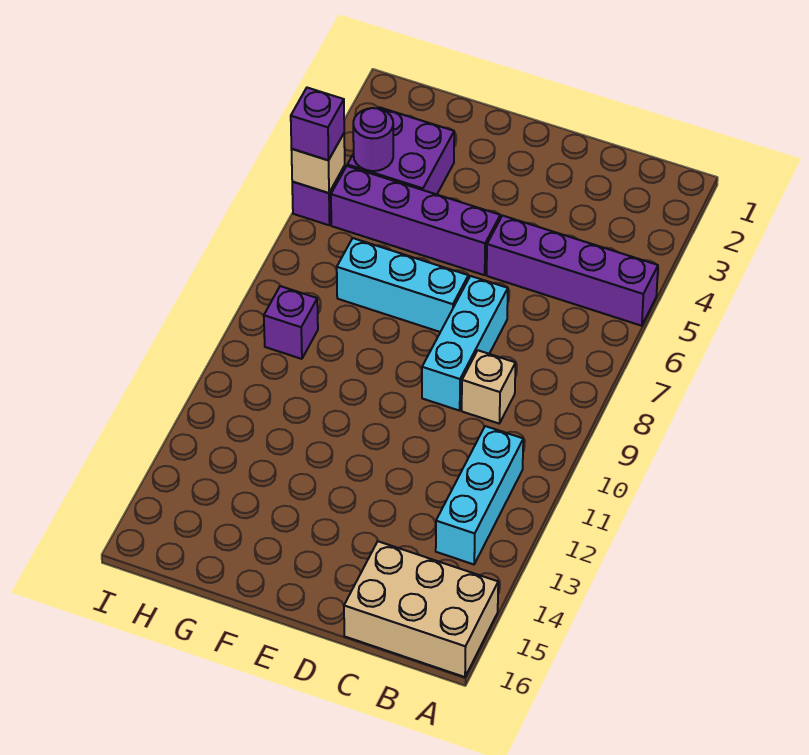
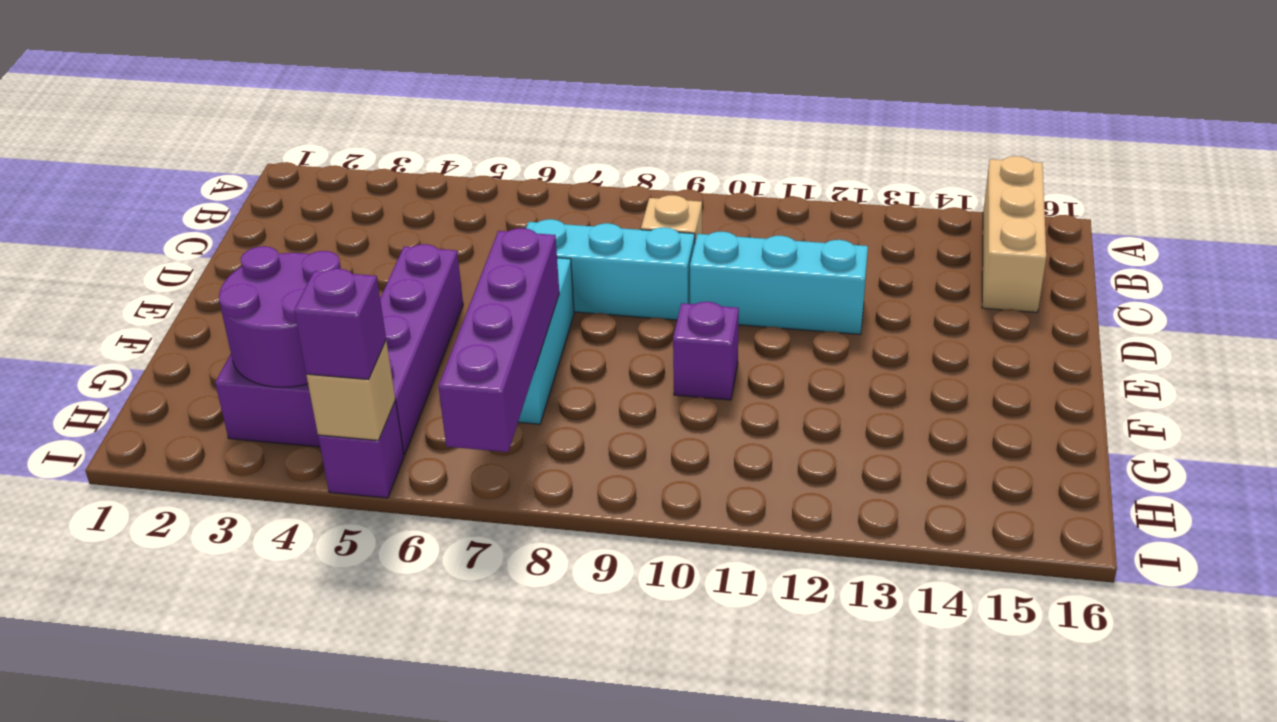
purple brick A5:D5 level 1 -> purple brick F7:I7 level 2
tan brick A15:C16 level 1 -> tan brick A15:C15 level 1
cyan brick B11:B13 level 1 -> cyan brick D10:D12 level 1
purple round brick H4 level 2 -> purple round brick G3:H4 level 2
purple brick H9 level 1 -> purple brick F10 level 1

